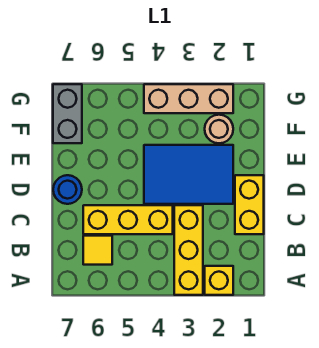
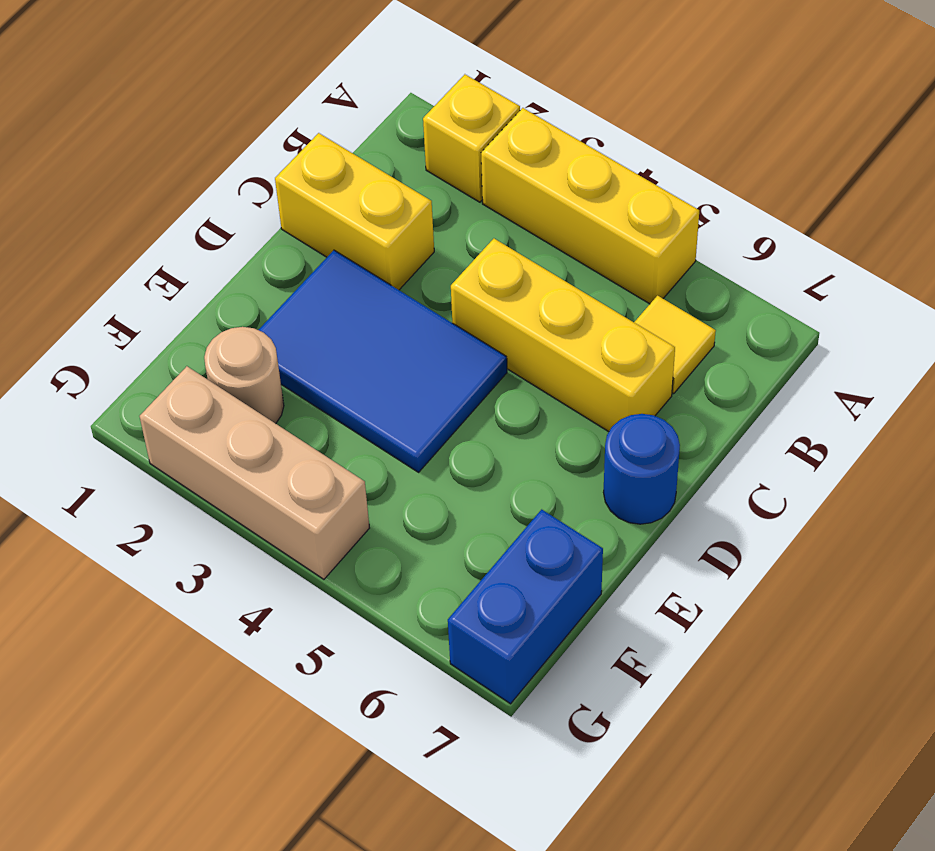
yellow brick A3:C3 level 1 -> yellow brick A3:A5 level 1
yellow brick C1:D1 level 1 -> yellow brick C1:C2 level 1
grey brick F7:G7 level 1 -> blue brick F7:G7 level 1

